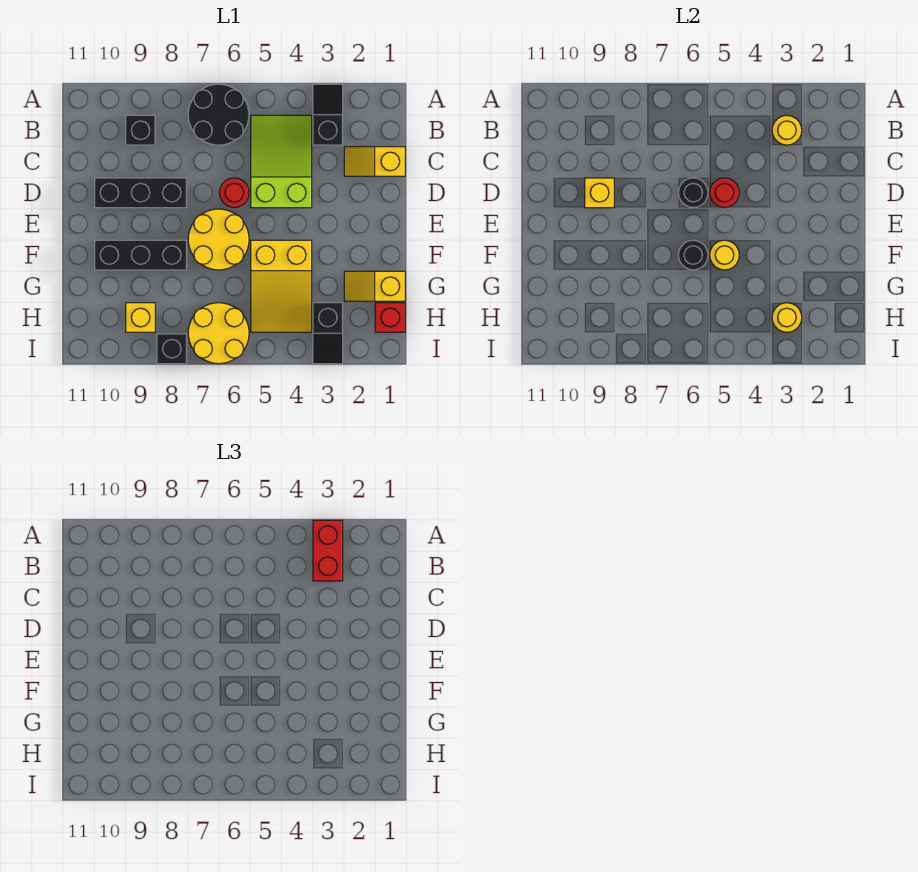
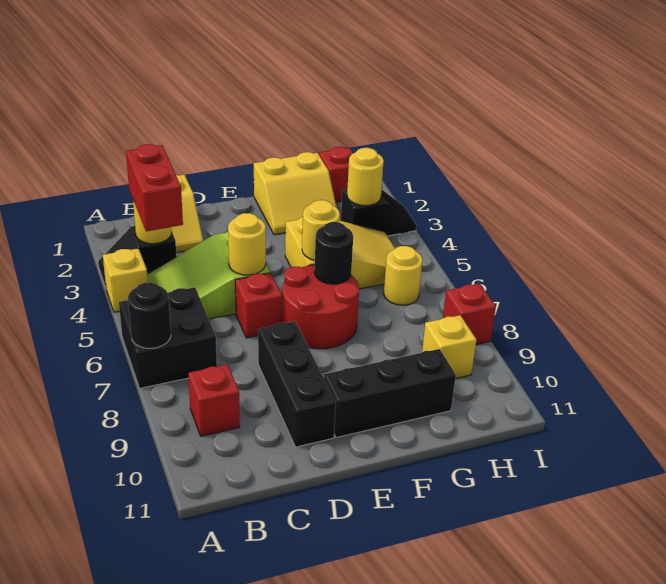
red brick A3:B3 level 3 -> red brick B3:B4 level 3
black round brick A6:B7 level 1 -> black brick A6:B7 level 1
black brick B9 level 1 -> red brick B9 level 1
red round brick D5 level 2 -> yellow round brick D5 level 2
red round brick D6 level 1 -> red brick D6 level 1
black round brick D6 level 2 -> black round brick A7 level 2
yellow brick D9 level 2 -> yellow brick A4 level 1
yellow round brick E6:F7 level 1 -> red round brick E6:F7 level 1
black brick F8:F10 level 1 -> black brick E10:G10 level 1
yellow slope G1:G2 level 1 top 1 -> yellow slope F1:G2 level 1 top 1
yellow round brick H6:I7 level 1 -> yellow round brick H6 level 1
black brick I8 level 1 -> red brick I8 level 1

